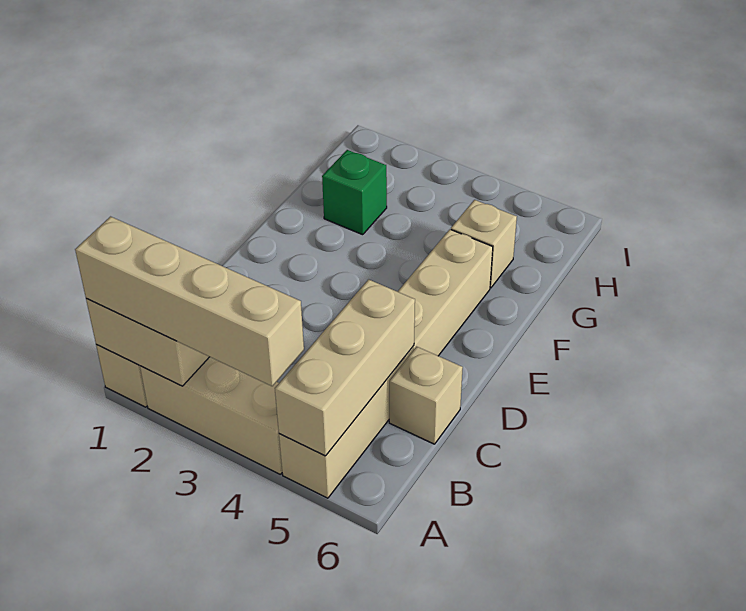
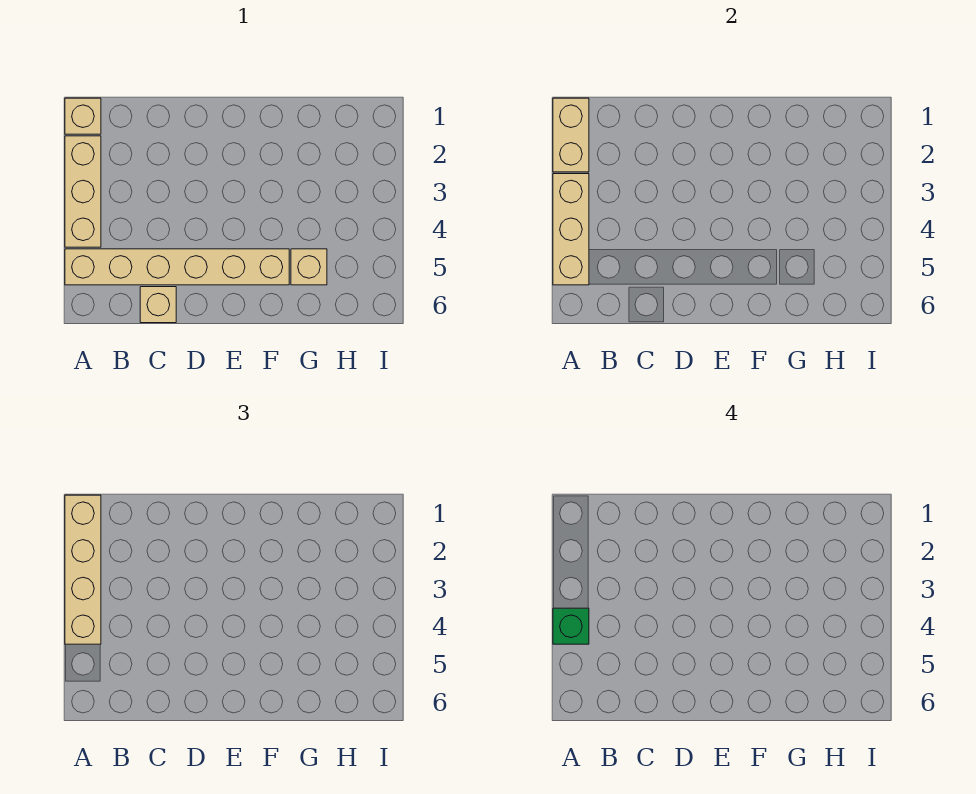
tan brick A5:C5 level 2 -> tan brick A3:A5 level 2
green brick G2 level 1 -> green brick A4 level 4

